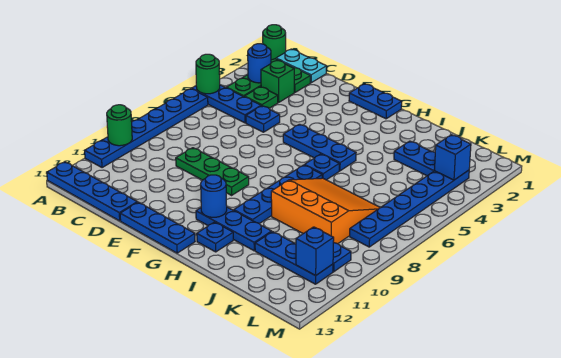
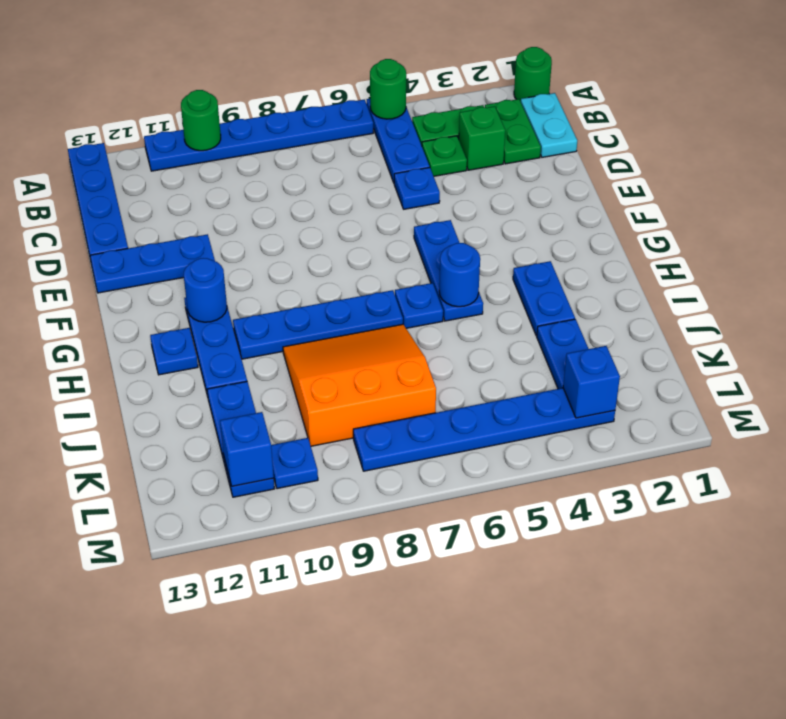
blue round brick B3 level 2 -> blue round brick H5 level 2
green plate D9:F9 level 1 -> none
blue plate E13:G13 level 1 -> blue plate E11:E13 level 1
blue plate F1:G1 level 1 -> blue plate H3:I3 level 1
orange slope I7:K9 level 1 top 9 -> orange slope I7:K9 level 1 top K

